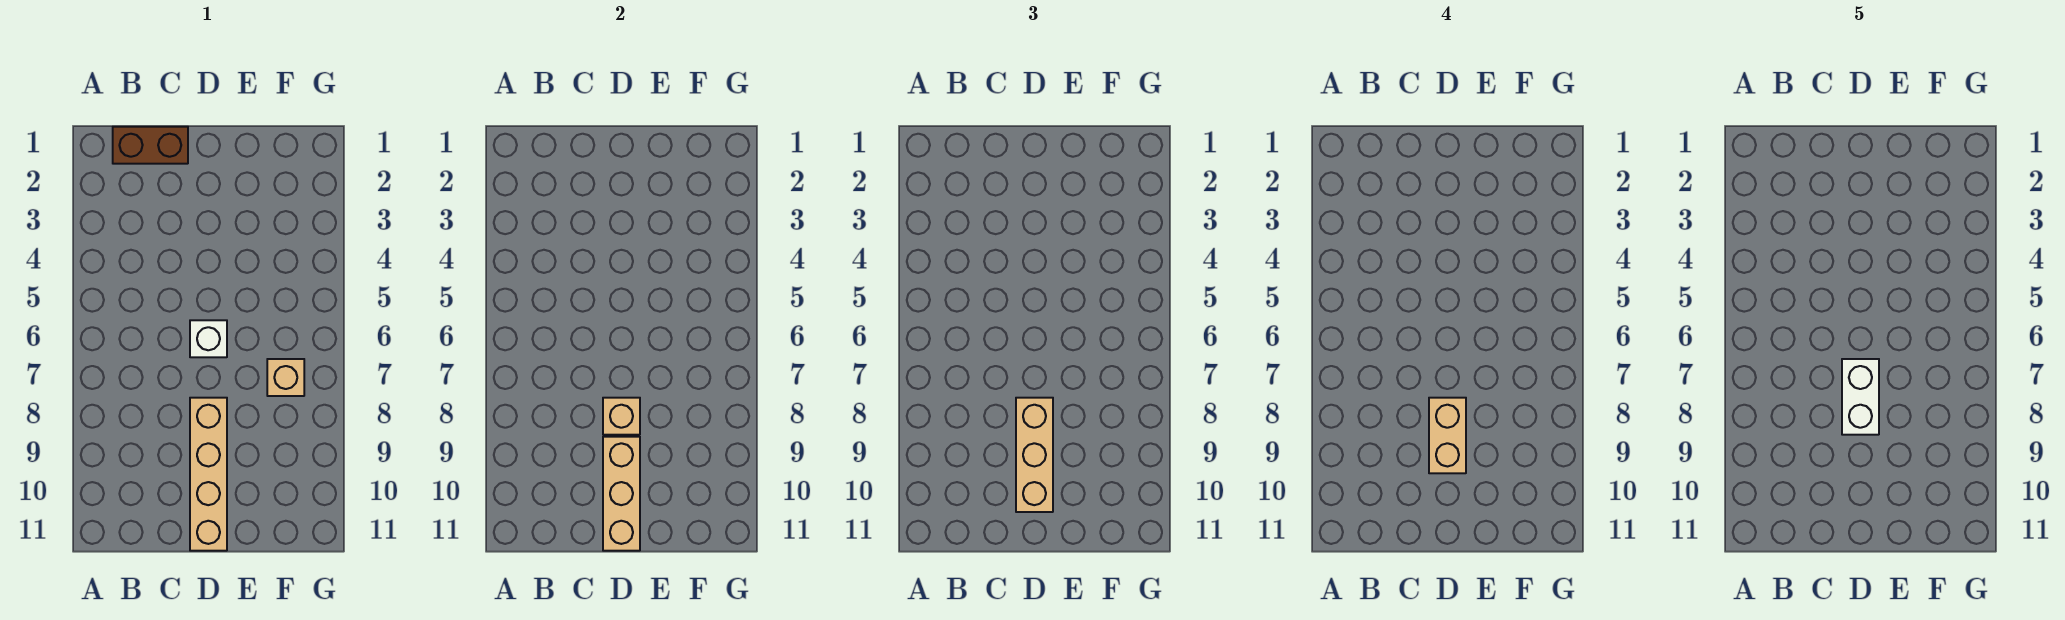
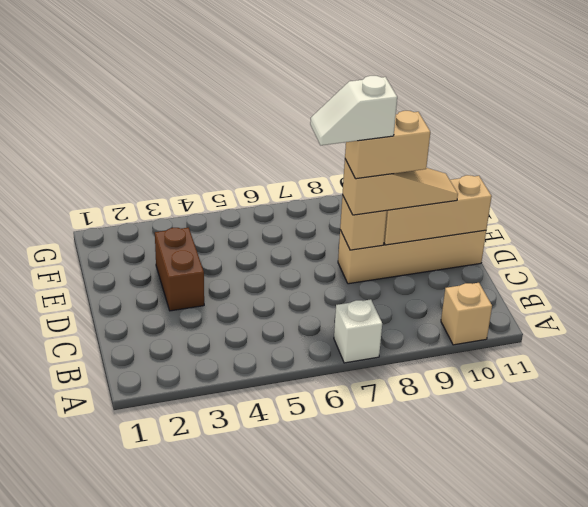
brown brick B1:C1 level 1 -> brown brick D3:E3 level 1
white brick D6 level 1 -> white brick A7 level 1
white brick D7:D8 level 5 -> white slope D7:D8 level 5 top 8
tan brick D8:D10 level 3 -> tan slope D8:D10 level 3 top 8
tan brick F7 level 1 -> tan brick A10 level 1

